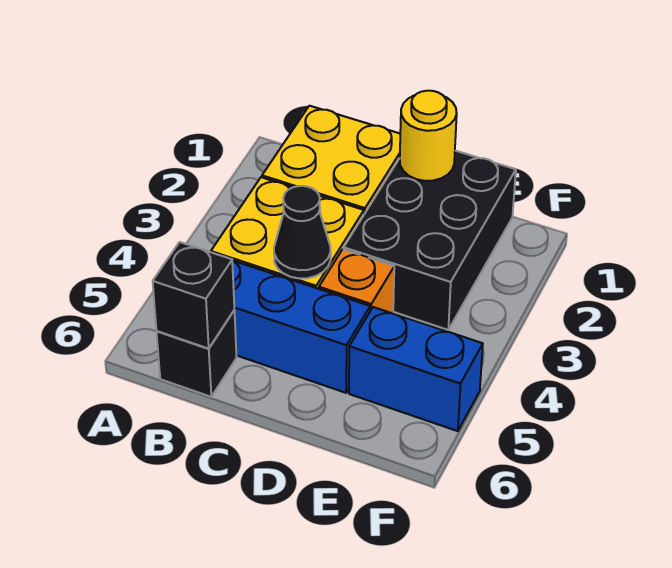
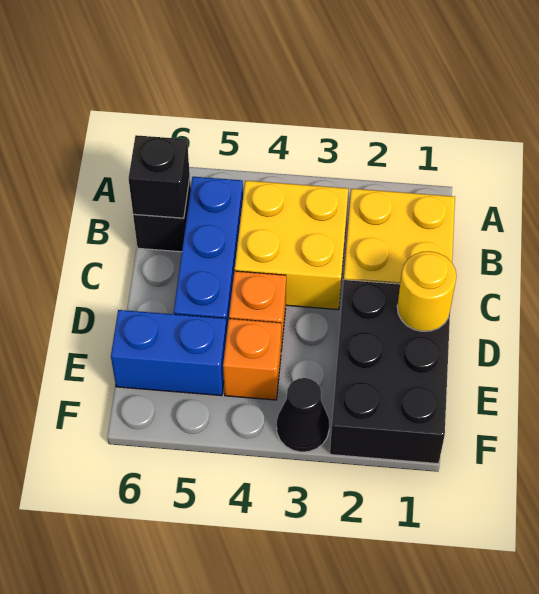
black cone C4 level 2 -> black cone F3 level 1
black brick D1:E3 level 1 -> black brick D1:F2 level 1
none -> orange brick E4 level 1
blue brick E5:F5 level 1 -> blue brick E5:E6 level 1

